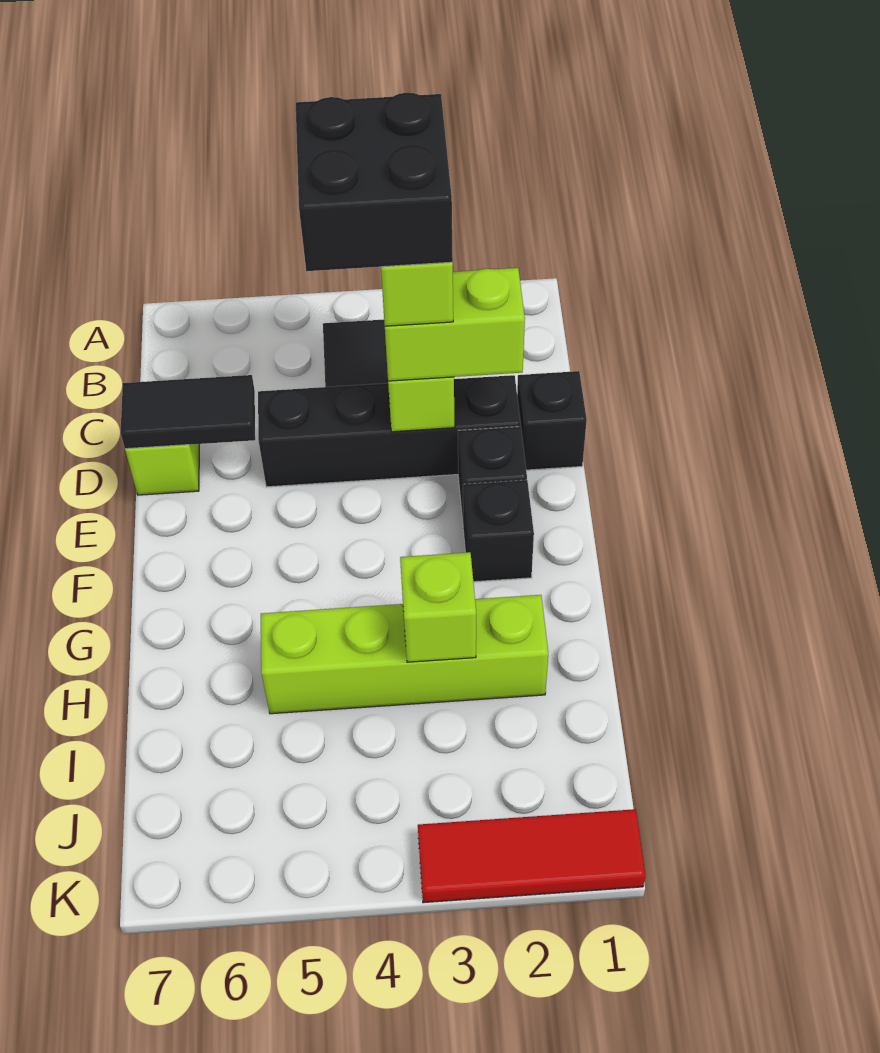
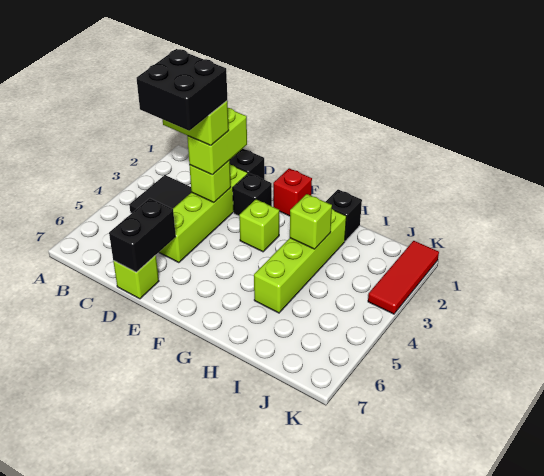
black brick D2:D5 level 1 -> lime brick D2:D5 level 1
black tile D6:D7 level 2 -> black brick D6:D7 level 2
none -> red brick F1 level 1
black brick F2 level 1 -> black brick H1 level 1
none -> lime brick F3 level 1

